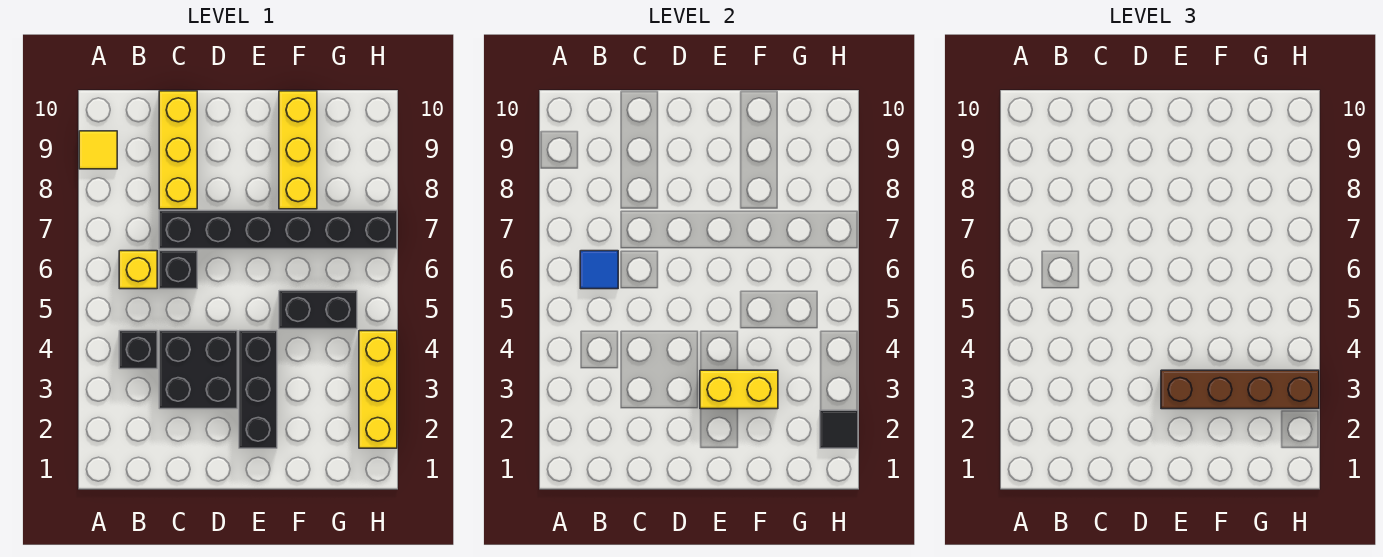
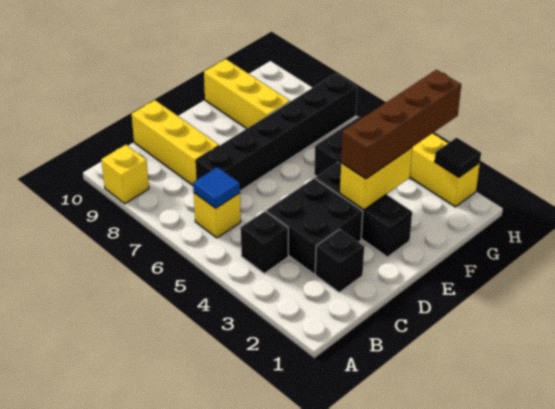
yellow tile A9 level 1 -> yellow brick A9 level 1
black brick C6 level 1 -> black brick C2 level 1

